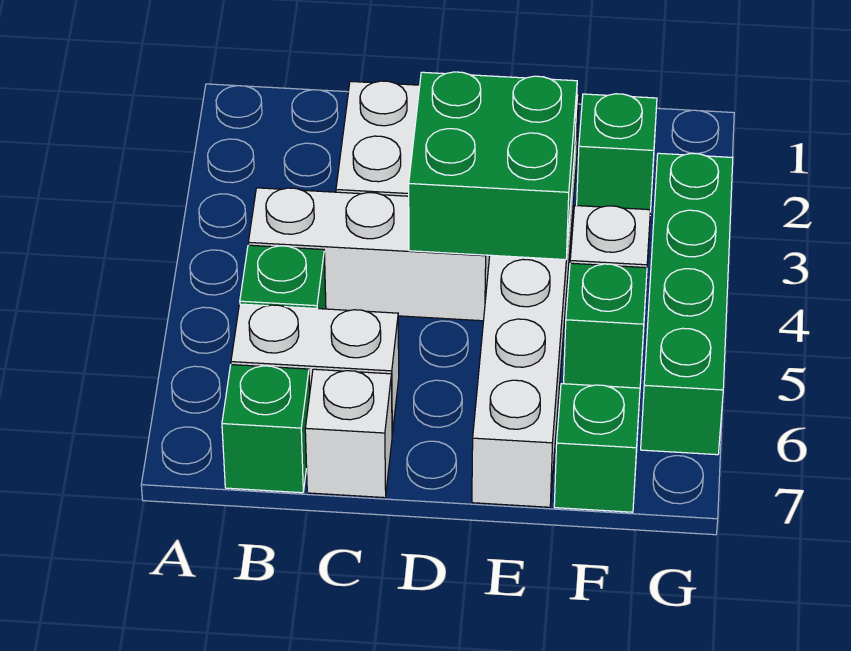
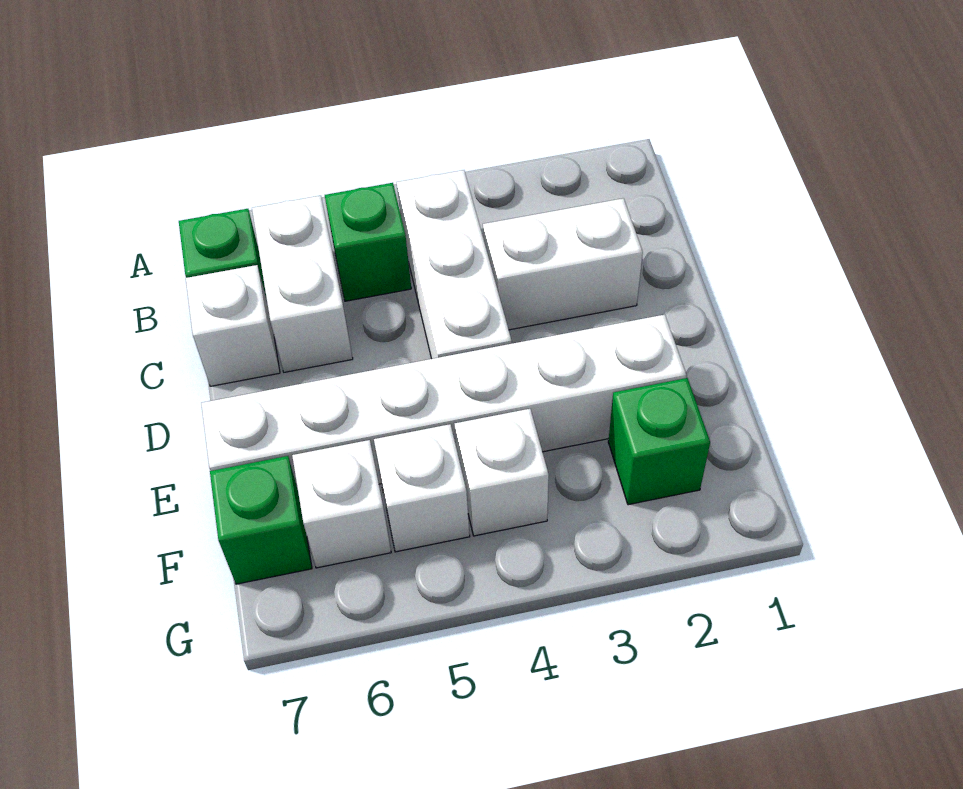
green brick D3:E4 level 2 -> none
green brick F5 level 1 -> white brick F5 level 1
none -> white brick F6 level 1
green brick G3:G6 level 1 -> none

